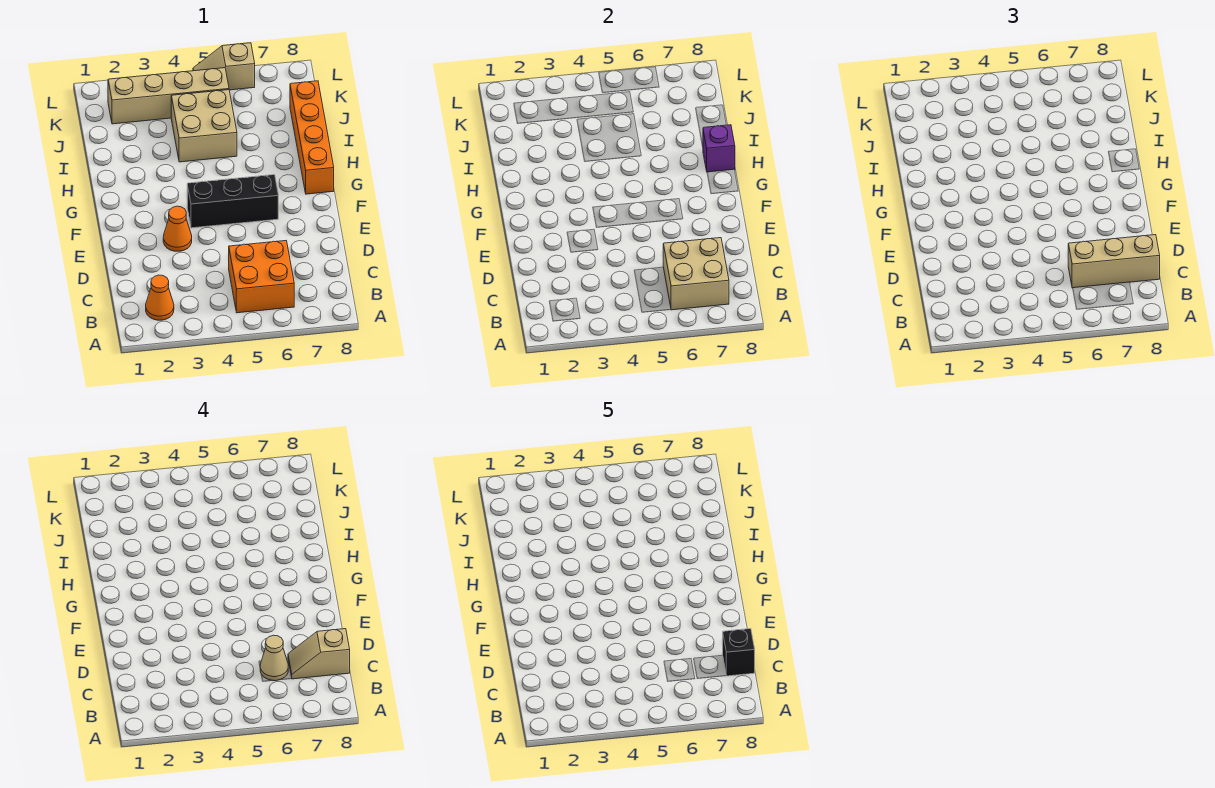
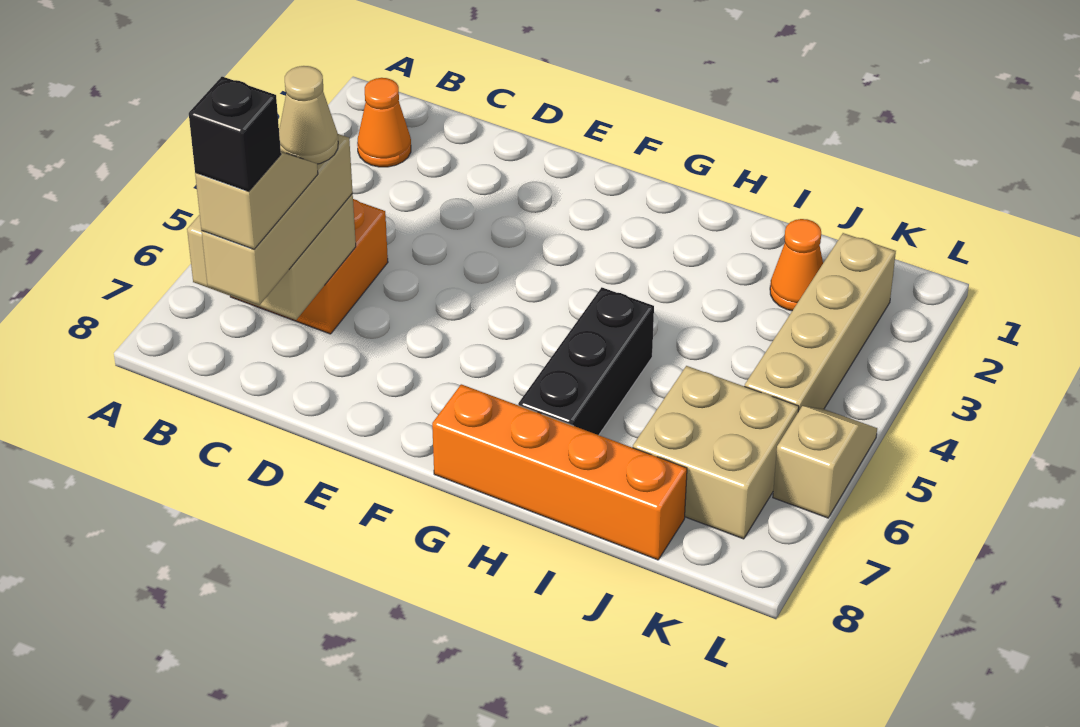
orange cone E3 level 1 -> orange cone J2 level 1
black brick F4:F6 level 1 -> black brick H5:H7 level 1
purple brick H8 level 2 -> none
tan brick I4:J5 level 1 -> tan brick J6:K7 level 1

